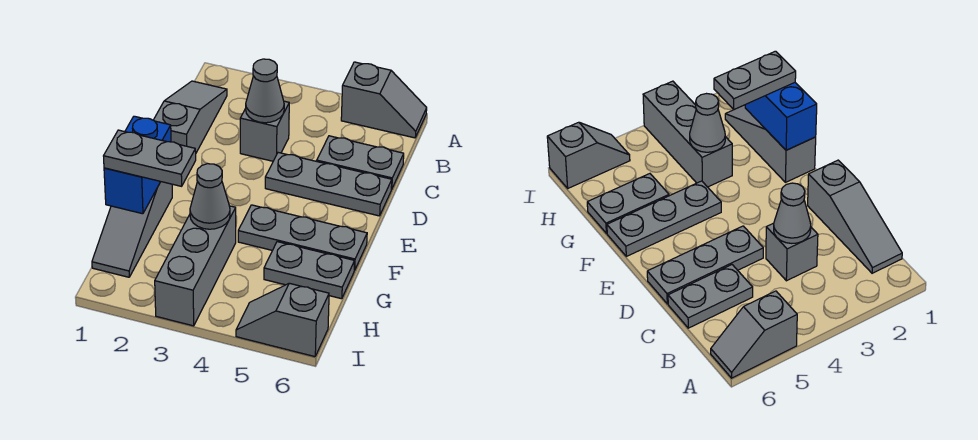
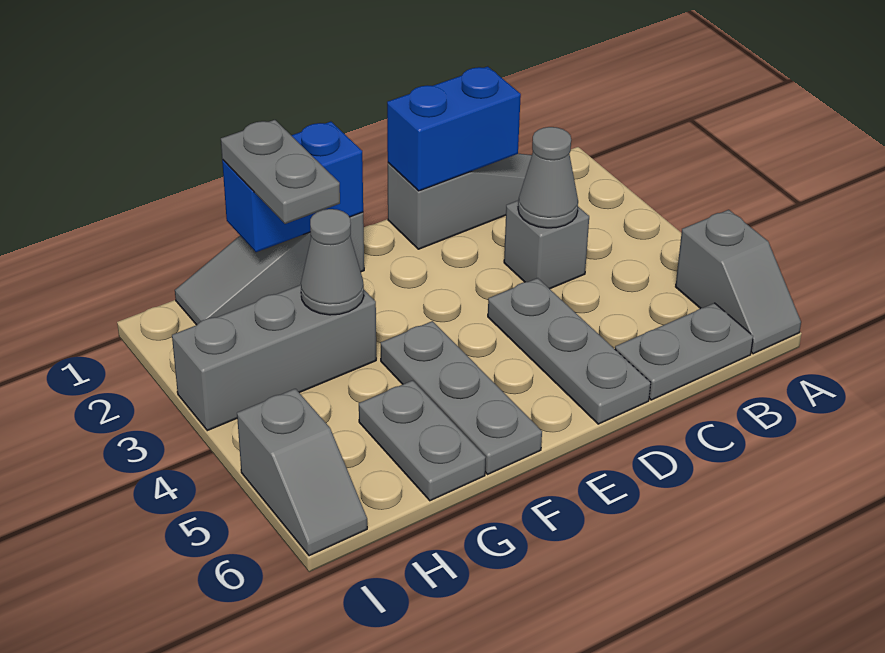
none -> blue brick C1:D1 level 2
grey plate C5:C6 level 1 -> grey plate B6:C6 level 1
grey slope I5:I6 level 1 top 6 -> grey slope I5:I6 level 1 top 5

